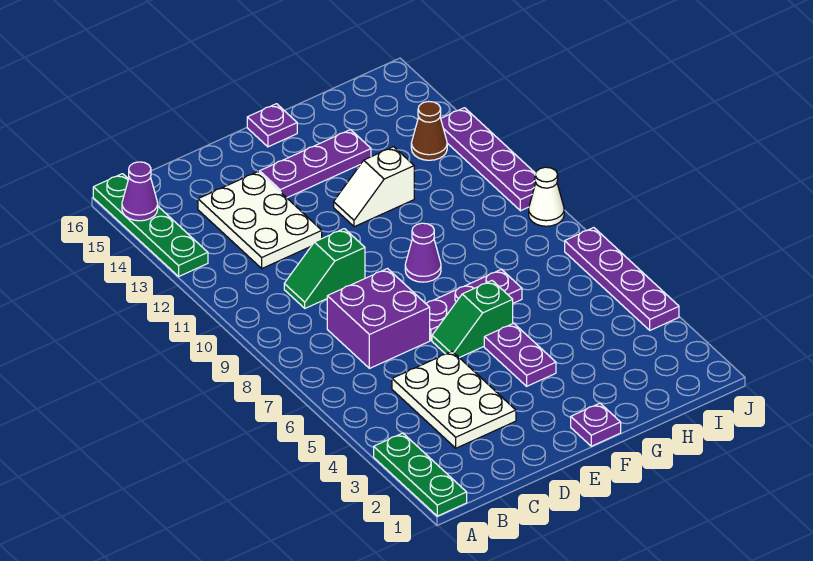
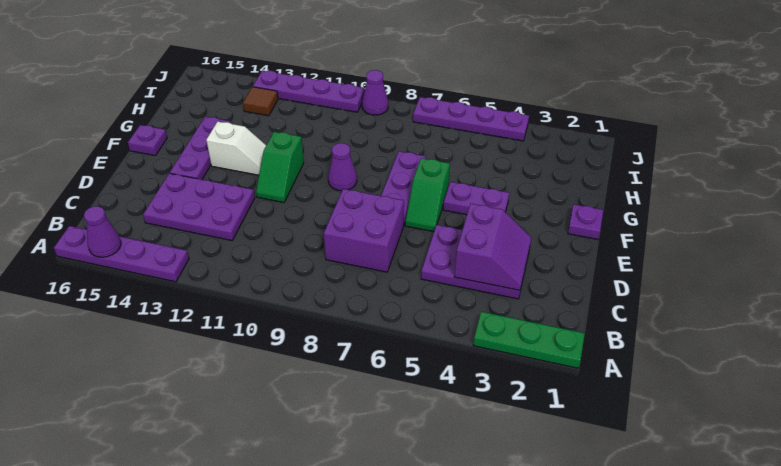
green plate A13:A16 level 1 -> purple plate A13:A16 level 1
white plate C3:D5 level 1 -> purple plate C3:D5 level 1
none -> purple slope C3:D4 level 2 top 4
green slope C10:D10 level 1 top D -> green slope E11:F11 level 1 top F
white plate C12:D14 level 1 -> purple plate C12:D14 level 1
white slope F12:G12 level 1 top G -> white slope F12:F13 level 1 top 13
brown cone I13 level 1 -> brown tile I13 level 1
white cone J9 level 1 -> purple cone J9 level 1

